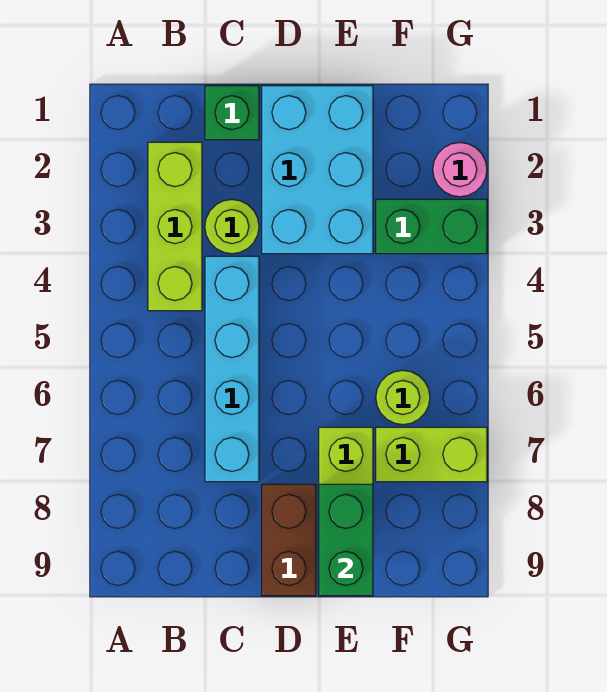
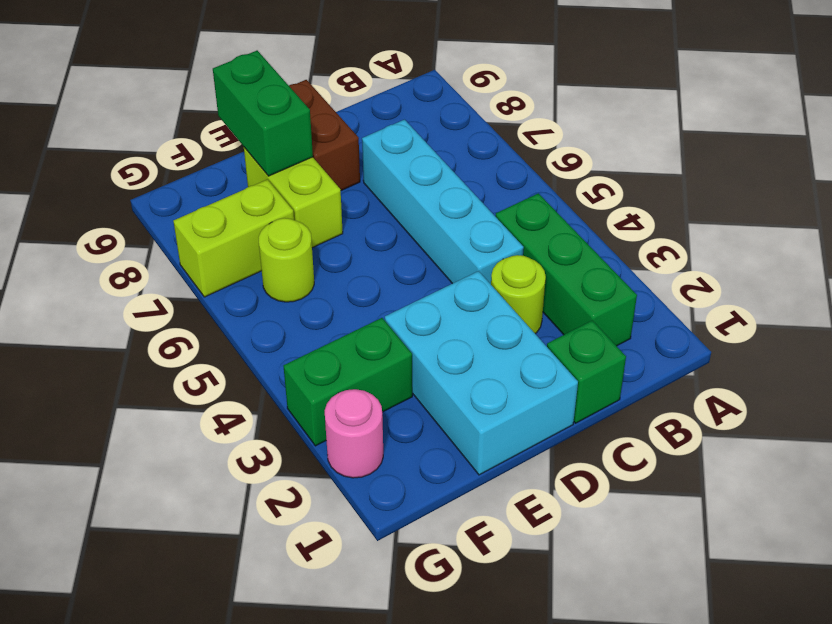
lime brick B2:B4 level 1 -> green brick B2:B4 level 1

